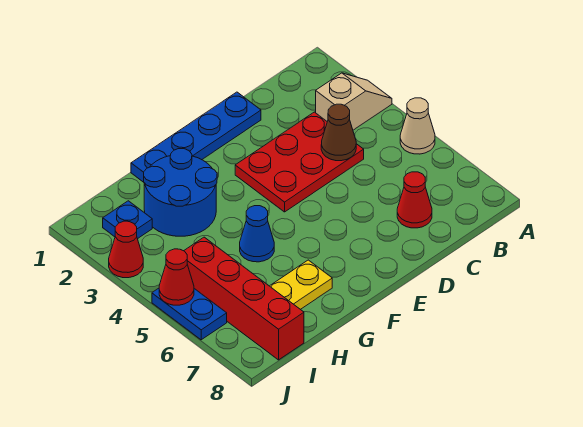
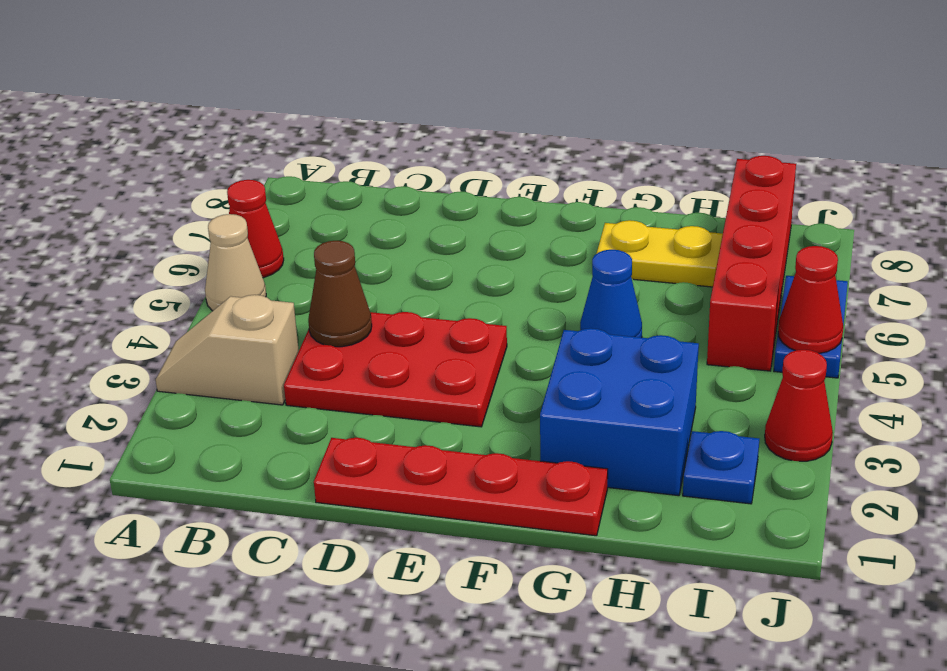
red cone C7 level 1 -> red cone A6 level 1
blue plate D1:G1 level 1 -> red plate D1:G1 level 1
blue round brick G2:H3 level 1 -> blue brick G2:H3 level 1

